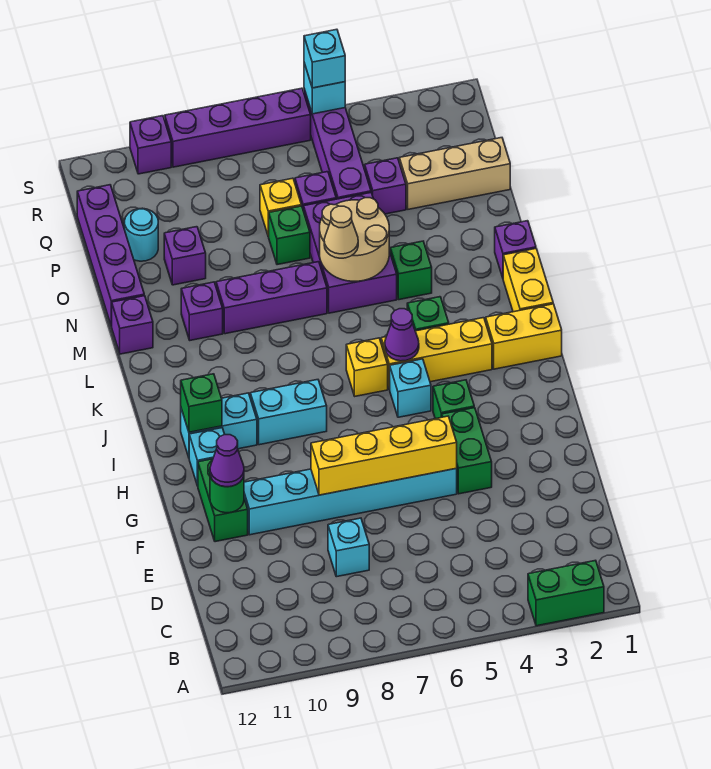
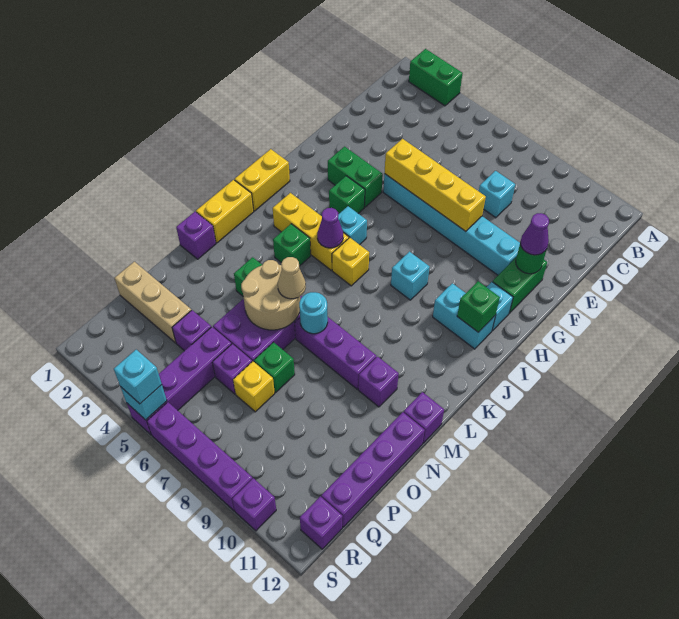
green brick F4:G4 level 1 -> green brick G3:G4 level 1
cyan brick I8:I9 level 1 -> cyan brick I8 level 1
yellow brick J1:J2 level 1 -> yellow brick I1:J1 level 1
purple brick O10 level 1 -> purple brick R12 level 1
cyan round brick P11 level 1 -> cyan round brick M7 level 2

